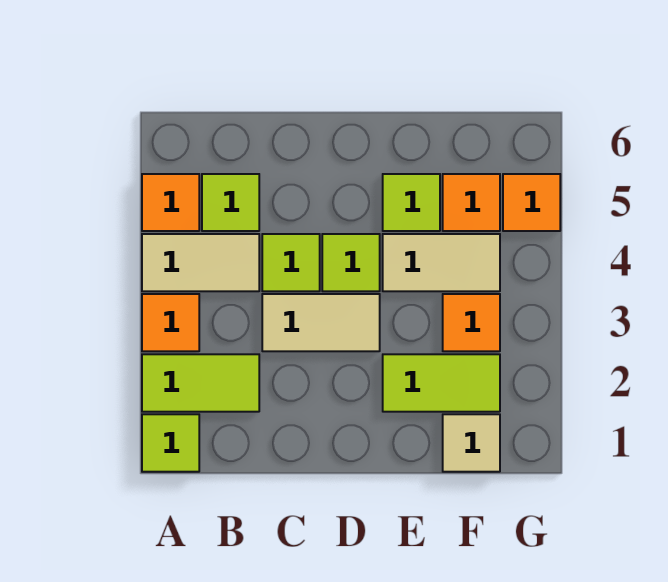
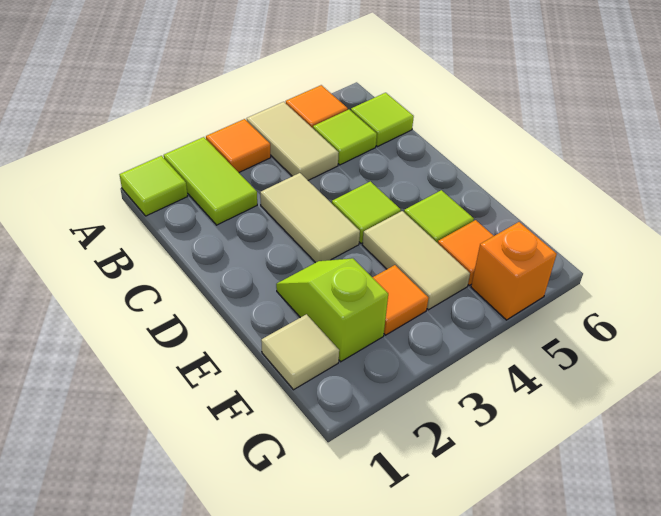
lime tile C4 level 1 -> lime tile B6 level 1
lime tile E2:F2 level 1 -> lime slope E2:F2 level 1 top F
orange tile G5 level 1 -> orange brick G5 level 1

